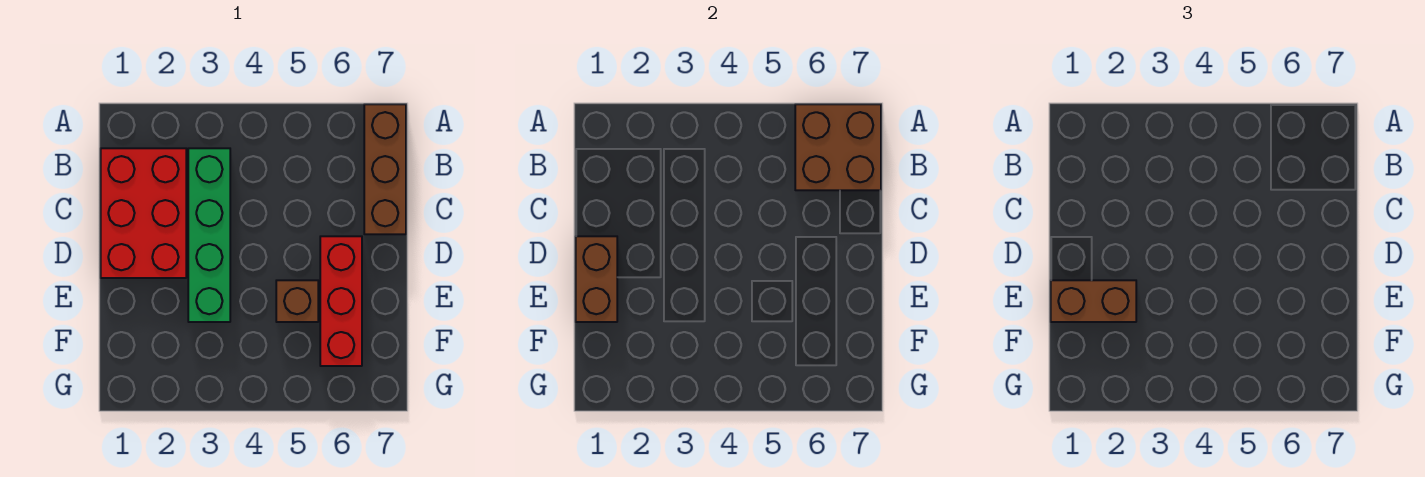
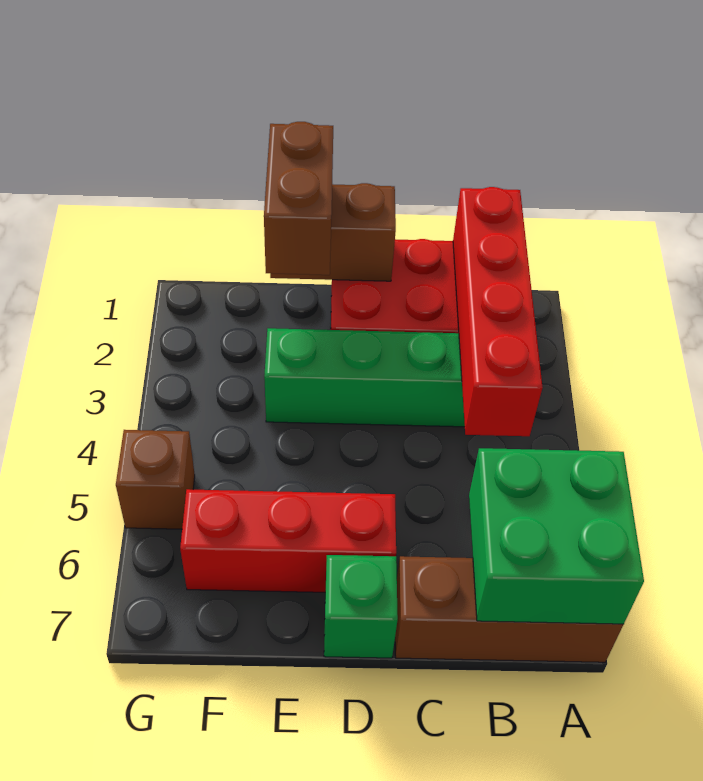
brown brick A6:B7 level 2 -> green brick A6:B7 level 2
none -> red brick B1:B4 level 2
none -> green brick D7 level 1
brown brick E5 level 1 -> brown brick G5 level 1

